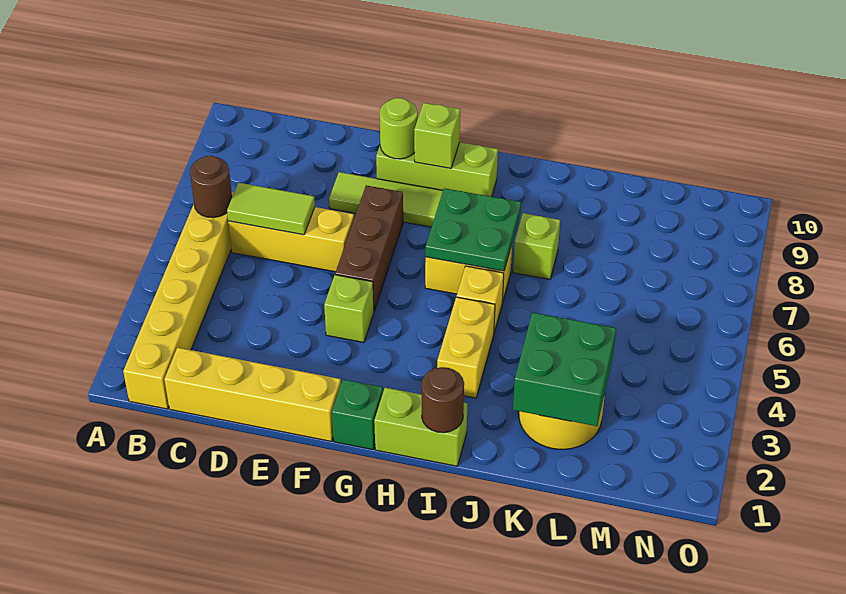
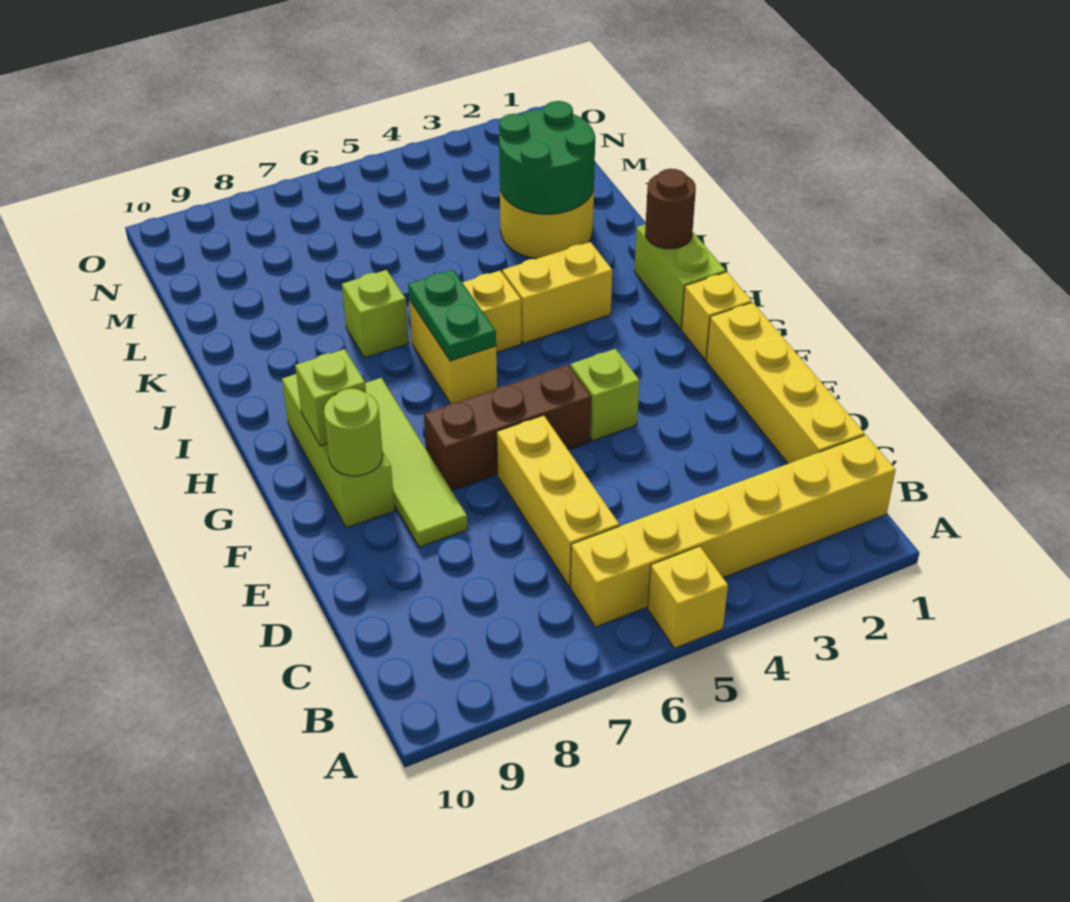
none -> yellow brick A5 level 1
brown round brick B6 level 2 -> none
lime tile C6:D6 level 2 -> none
green brick G1 level 1 -> yellow brick G1 level 1
green plate H6:I7 level 2 -> green plate H6:I6 level 2
green brick K2:L3 level 2 -> green round brick K2:L3 level 2

